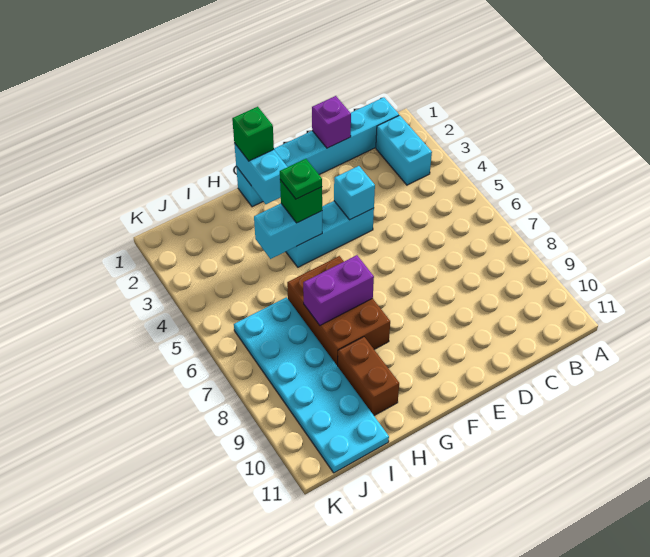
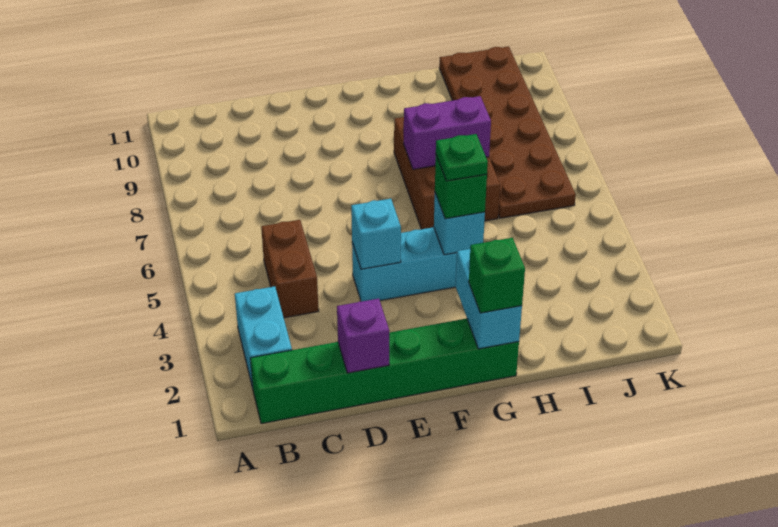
cyan brick B1:G1 level 1 -> green brick B1:G1 level 1
cyan brick G4:H4 level 2 -> cyan brick G4 level 2
brown brick H9:H10 level 1 -> brown brick C4:C5 level 1
cyan plate I6:J11 level 1 -> brown plate I6:J11 level 1

